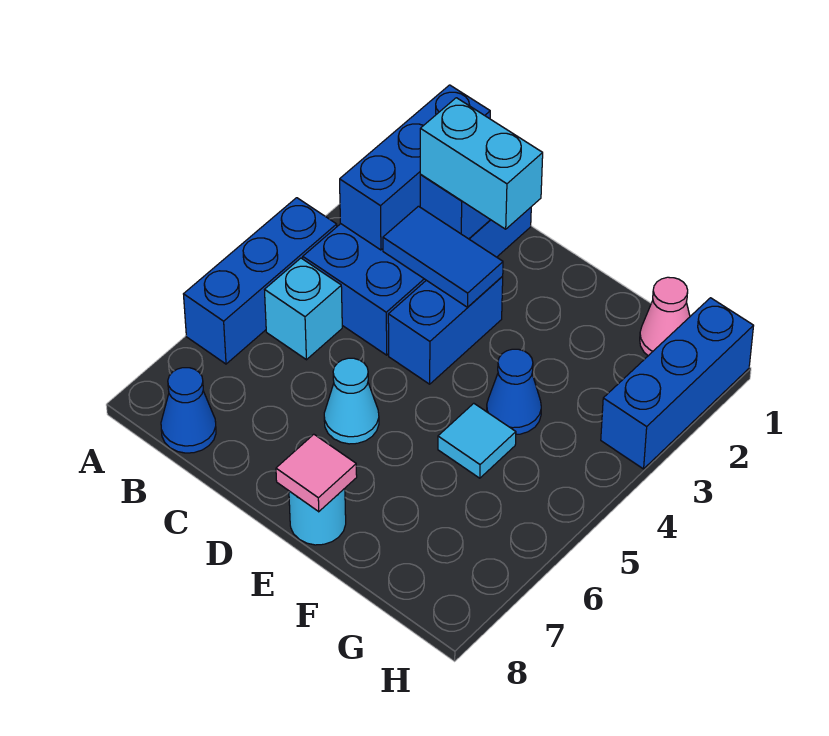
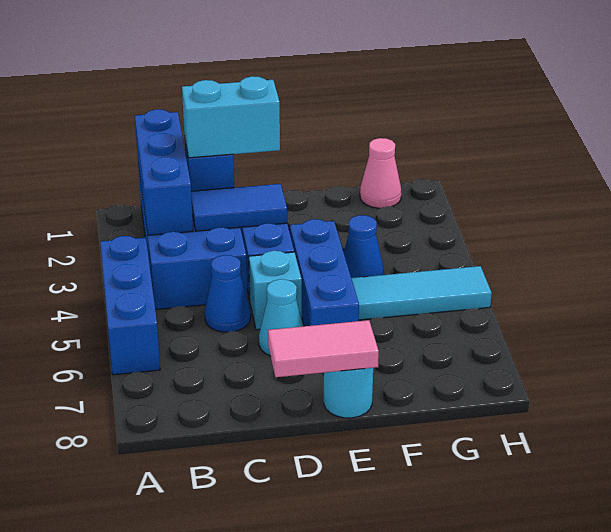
cyan brick B5 level 1 -> cyan brick D5 level 1
blue cone B8 level 1 -> blue cone C5 level 1
pink tile E8 level 2 -> pink tile D8:E8 level 2
cyan tile F5 level 1 -> cyan tile F5:H5 level 1
blue brick H1:H3 level 1 -> blue brick E4:E6 level 1

